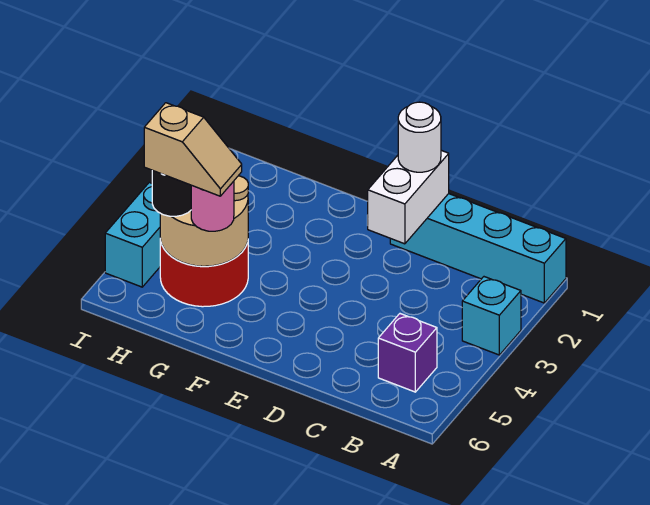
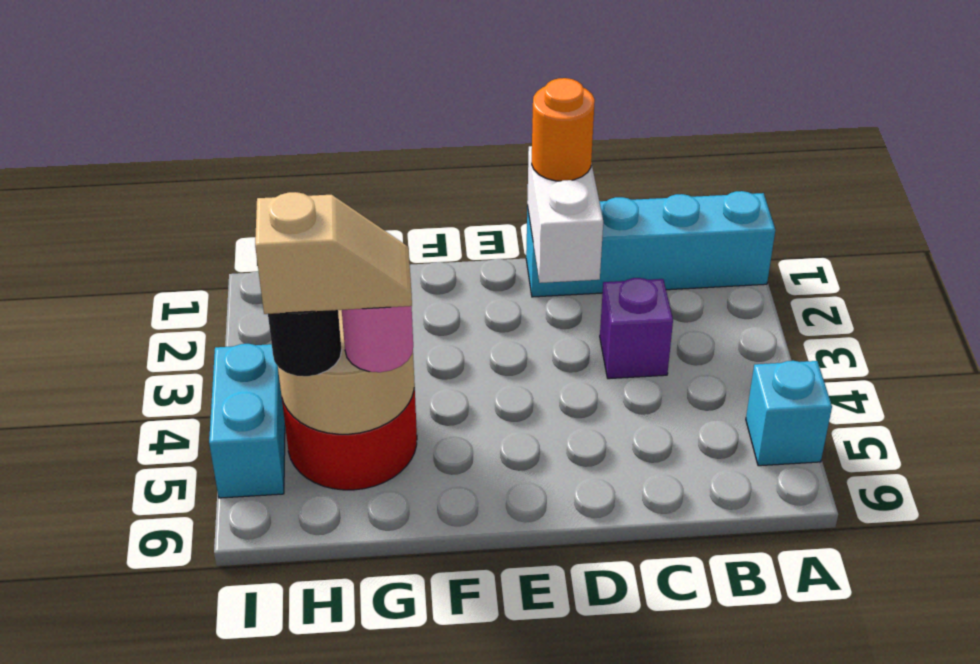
cyan brick A3 level 1 -> cyan brick A5 level 1
purple brick B5 level 1 -> purple brick C3 level 1
white round brick D1 level 3 -> orange round brick D1 level 3

